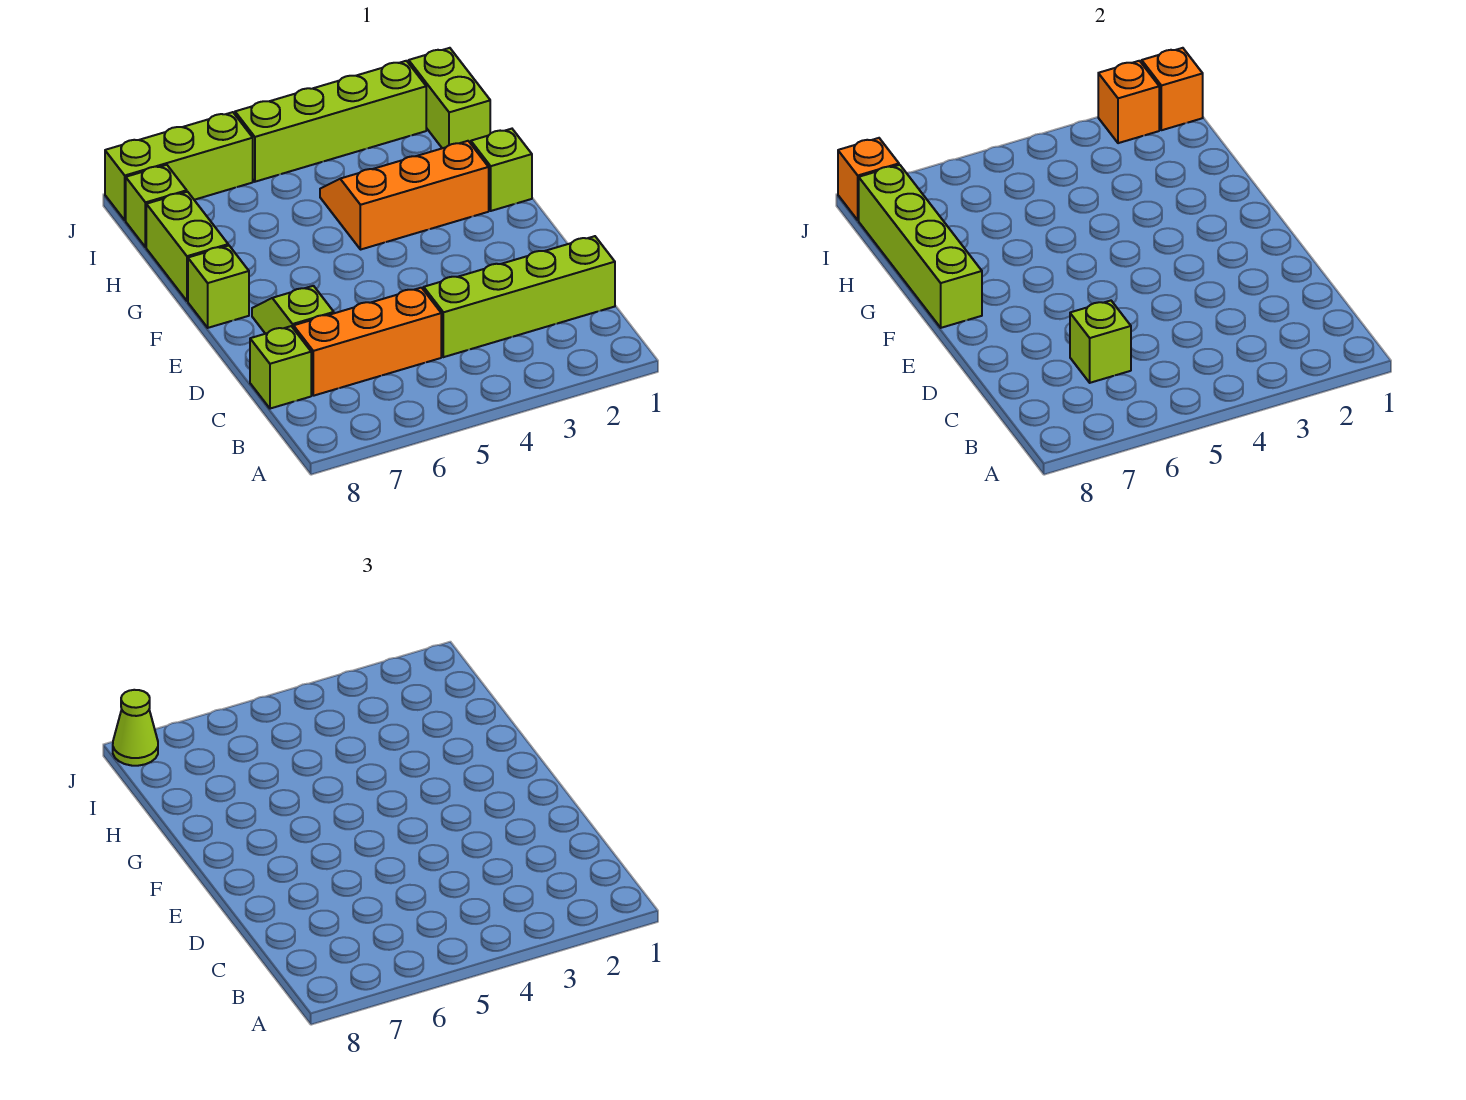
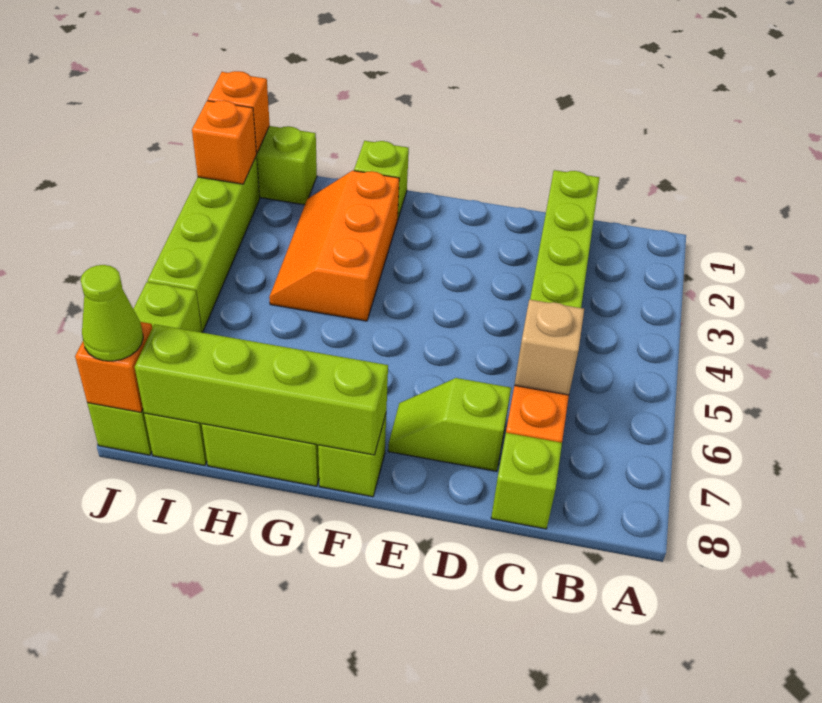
lime brick C6 level 2 -> tan brick C6 level 2

